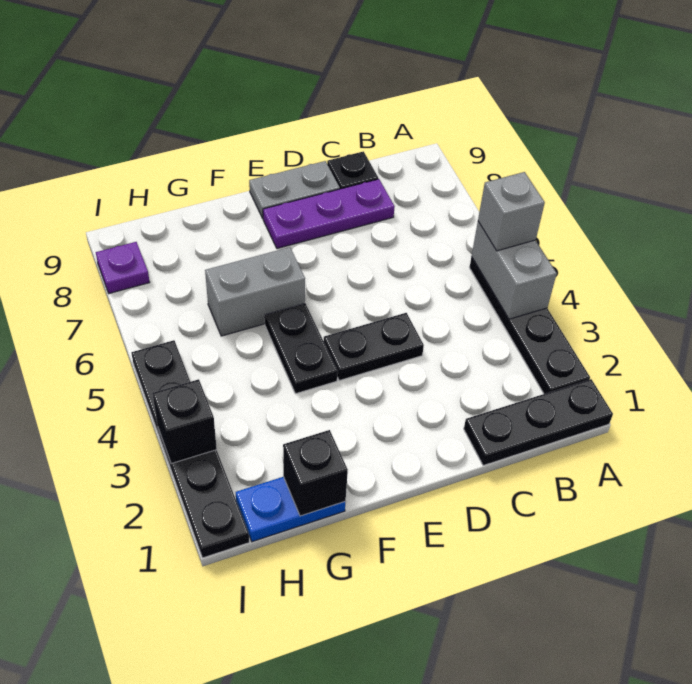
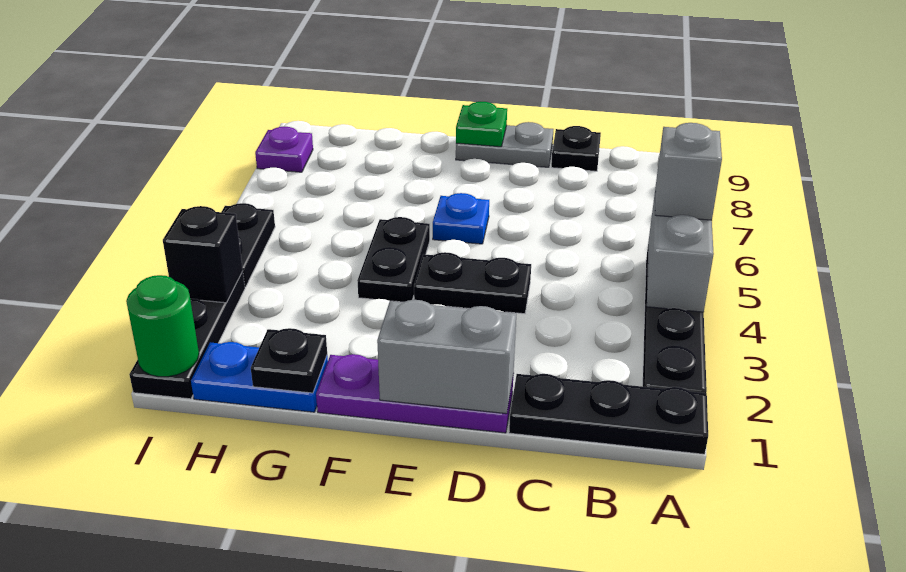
purple plate C8:E8 level 1 -> purple plate D1:F1 level 1
none -> blue plate E6 level 1
none -> green plate E9 level 2
grey brick F6:G6 level 1 -> grey brick D1:E1 level 2
black brick G1 level 2 -> black plate G1 level 2
none -> green round brick I1 level 2

